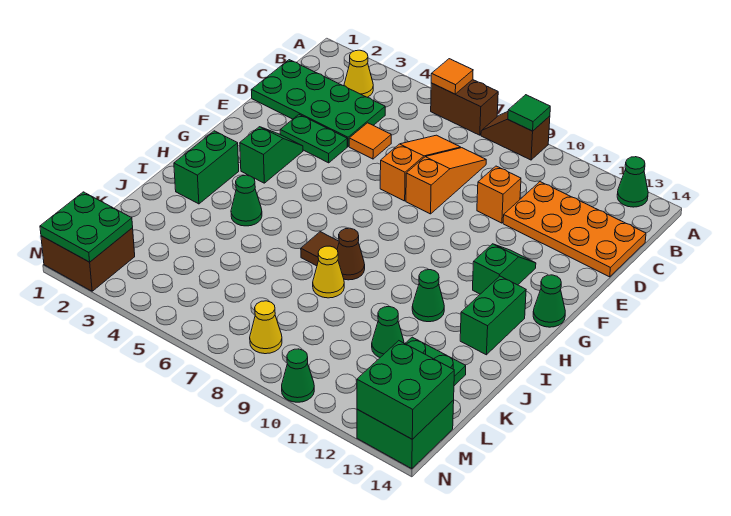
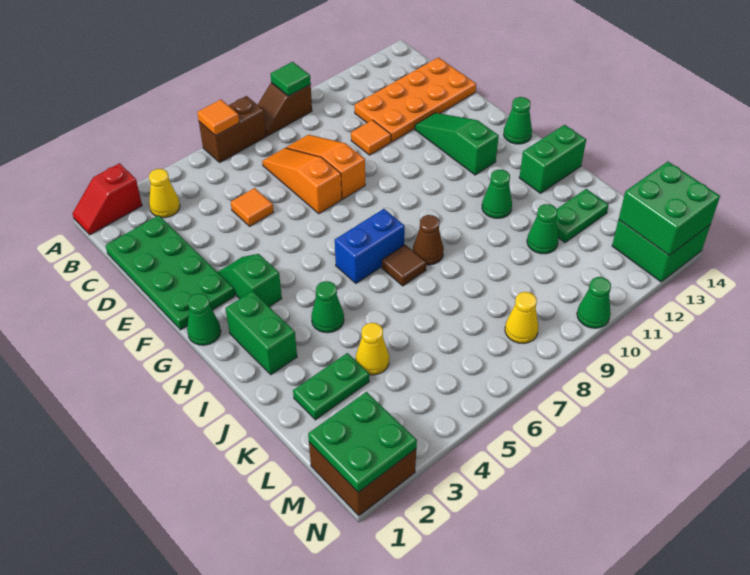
none -> red slope A1:A2 level 1 top 2
green cone A13 level 1 -> green cone G1 level 1
green plate C1:D4 level 1 -> green plate C1:F2 level 1
orange brick D10 level 1 -> orange tile D10 level 1
green plate E3:E4 level 1 -> green plate K2:K3 level 1
green slope F12:G12 level 1 top G -> green slope E12:G12 level 1 top G
none -> blue brick H6:H7 level 1
green brick H13:I13 level 1 -> green brick I13:I14 level 1
yellow cone J8 level 1 -> yellow cone K4 level 1

